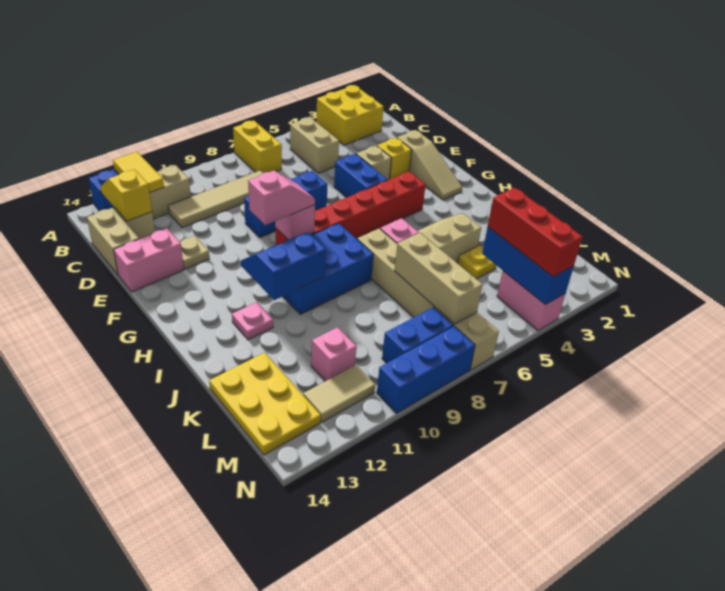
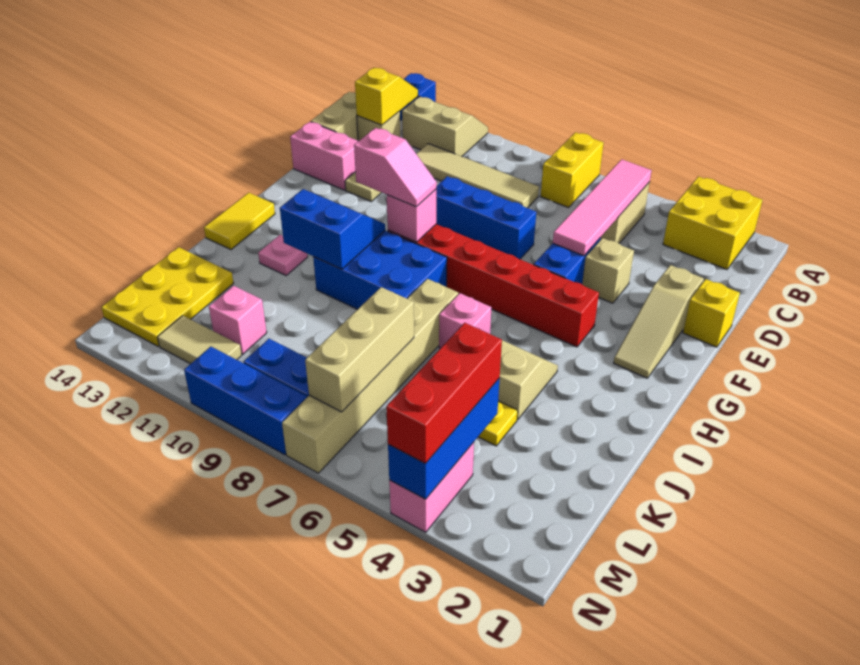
yellow tile A12:B12 level 2 -> yellow tile H14:I14 level 1
none -> pink tile B5:E5 level 2
yellow brick E3 level 1 -> yellow brick E1 level 1

